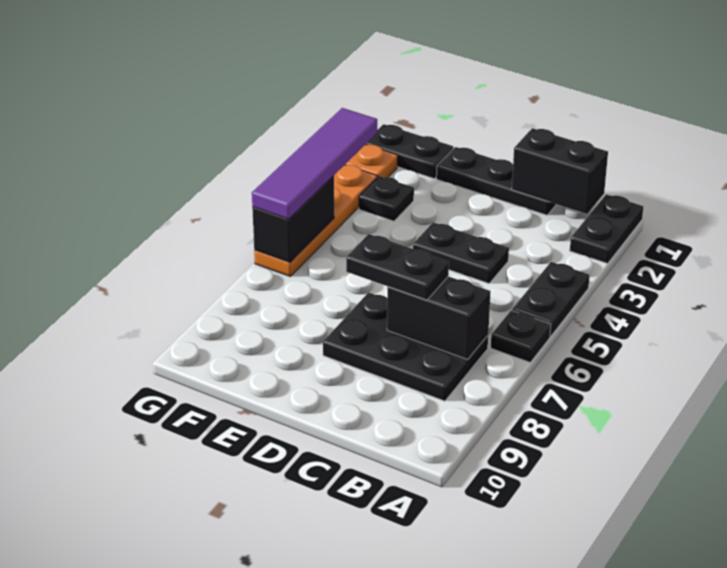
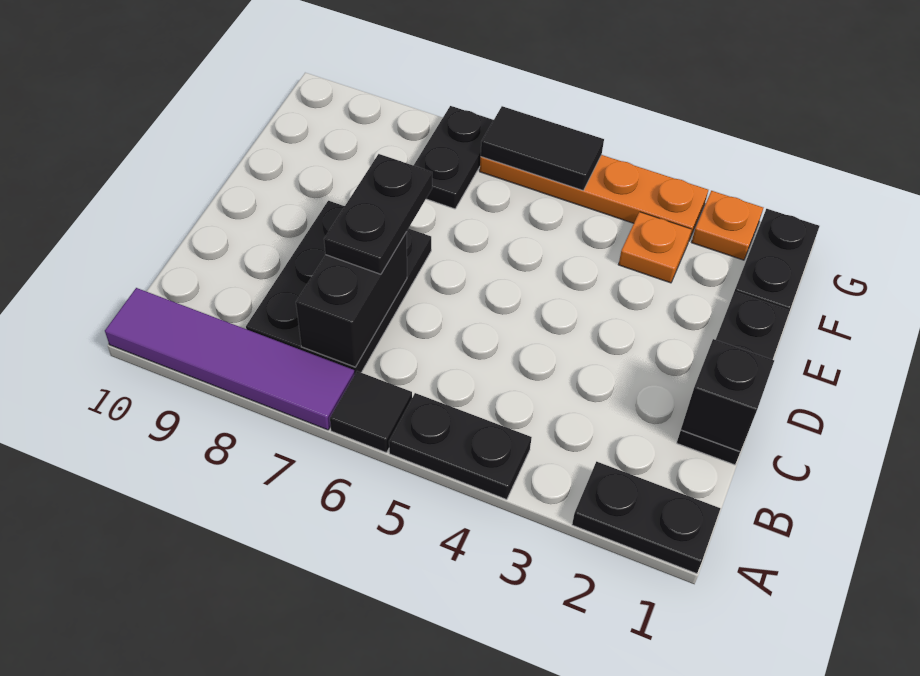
black plate A6 level 1 -> black tile A6 level 1
black brick B1:C1 level 2 -> black brick C1 level 2
black plate C4:D4 level 1 -> black plate F7:G7 level 1
black plate F3 level 1 -> orange plate F3 level 1
purple tile G3:G6 level 3 -> purple tile A7:A10 level 1
black brick G5:G6 level 2 -> black tile G5:G6 level 2

